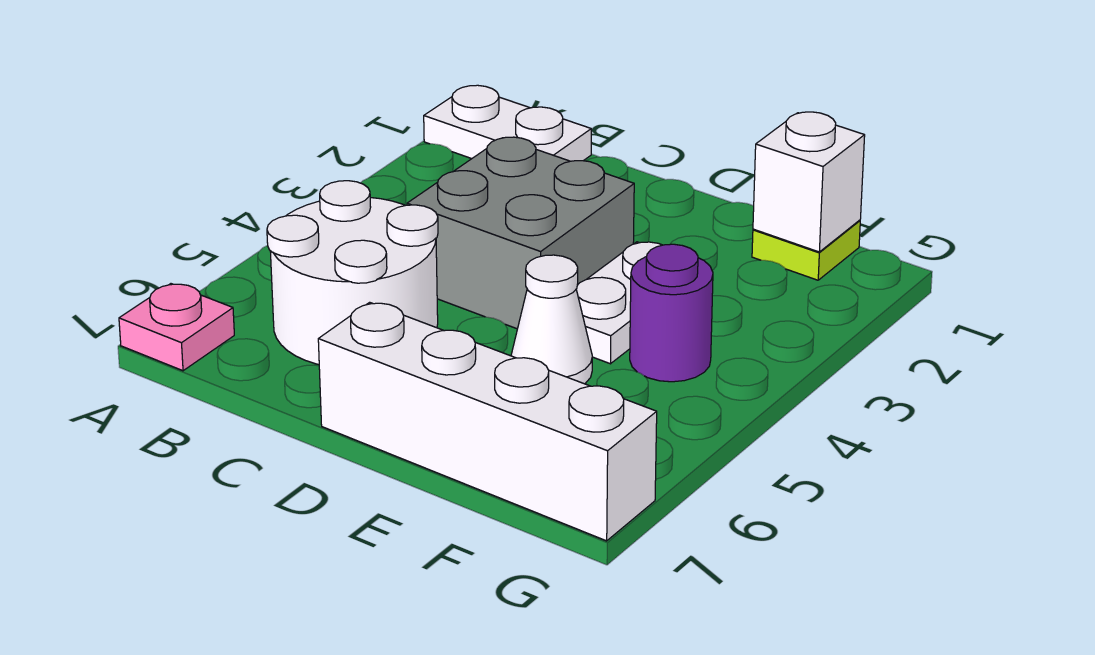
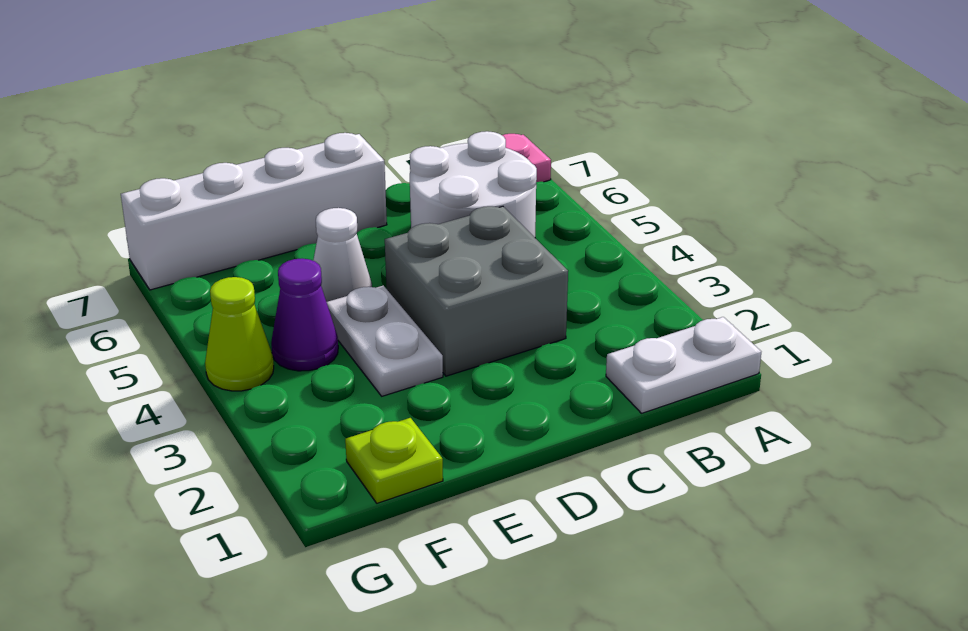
white brick F1 level 2 -> none
purple round brick F4 level 1 -> purple cone F4 level 1
none -> lime cone G4 level 1

